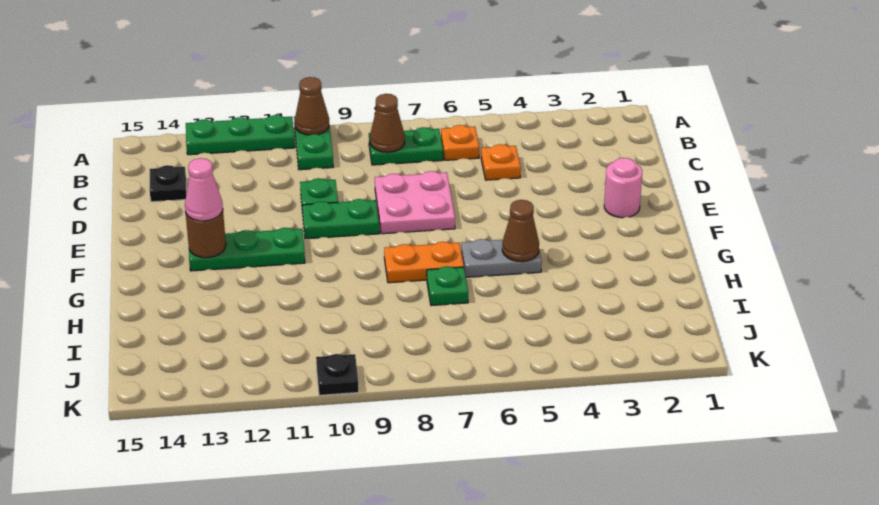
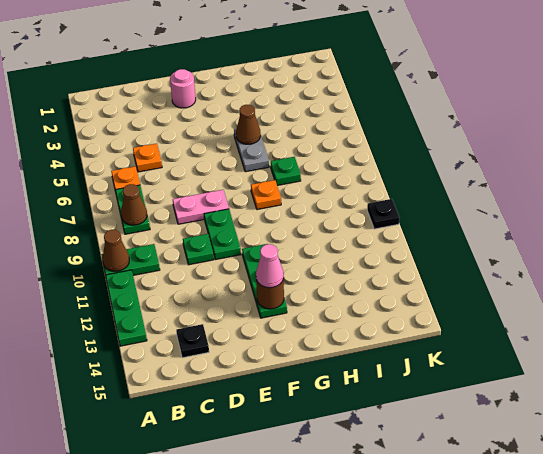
pink plate D7:E8 level 1 -> pink plate D8:E8 level 1
orange plate G7:G8 level 1 -> orange plate G8 level 1

